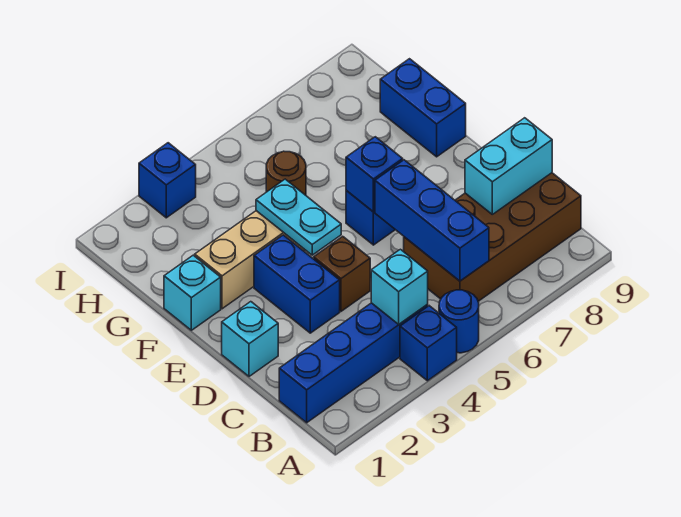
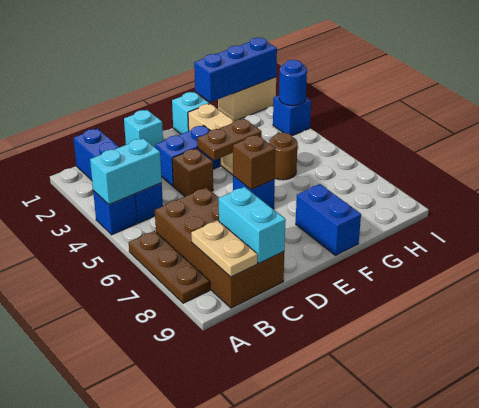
blue round brick A5 level 1 -> blue round brick I3 level 2
none -> brown plate A6:A8 level 1
cyan brick B4 level 2 -> cyan brick A4:B4 level 2
blue brick B6:D6 level 2 -> blue brick G1:I1 level 2
none -> tan plate B8:B9 level 2
cyan plate E4:F4 level 2 -> brown plate E4:F4 level 2
blue brick E6 level 2 -> brown brick E6 level 2
blue brick F9:G9 level 1 -> blue brick F8:F9 level 1
none -> tan brick H1:I1 level 1

